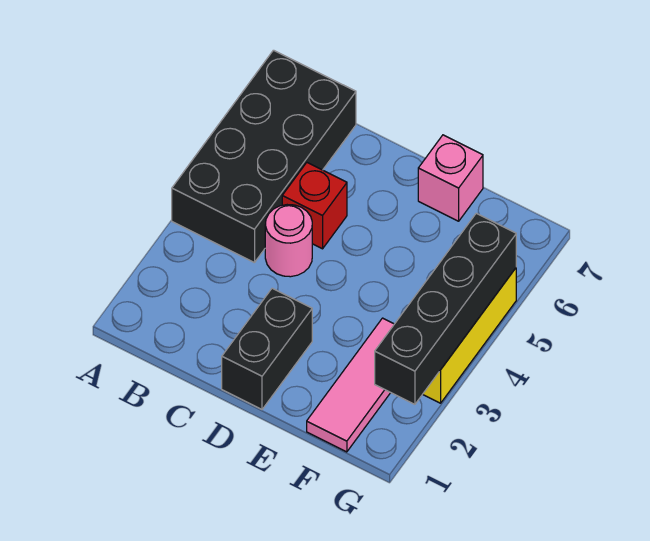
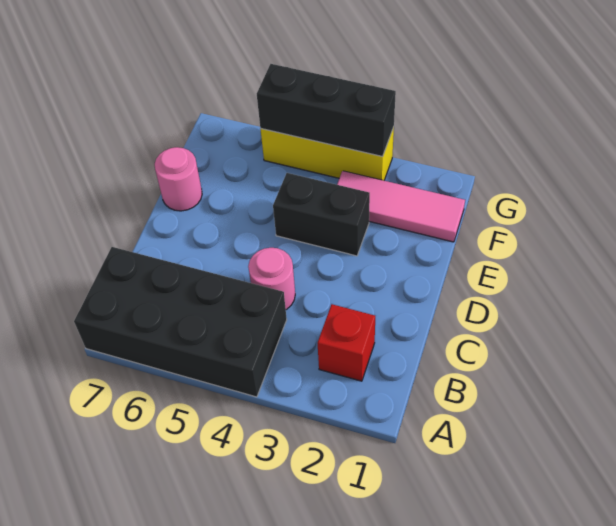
red brick C5 level 1 -> red brick B2 level 1
black brick D1:D2 level 1 -> black brick E3:E4 level 1
pink brick E7 level 1 -> pink round brick E7 level 1
black brick G2:G5 level 2 -> black brick G3:G5 level 2

